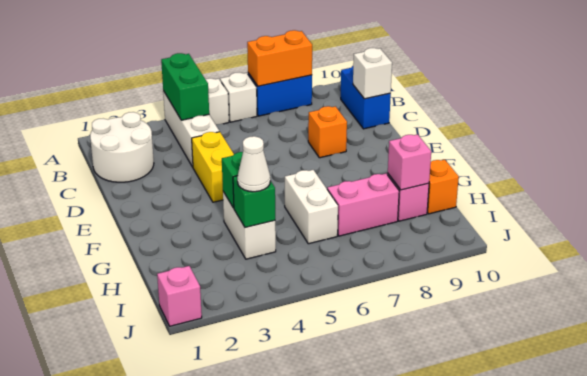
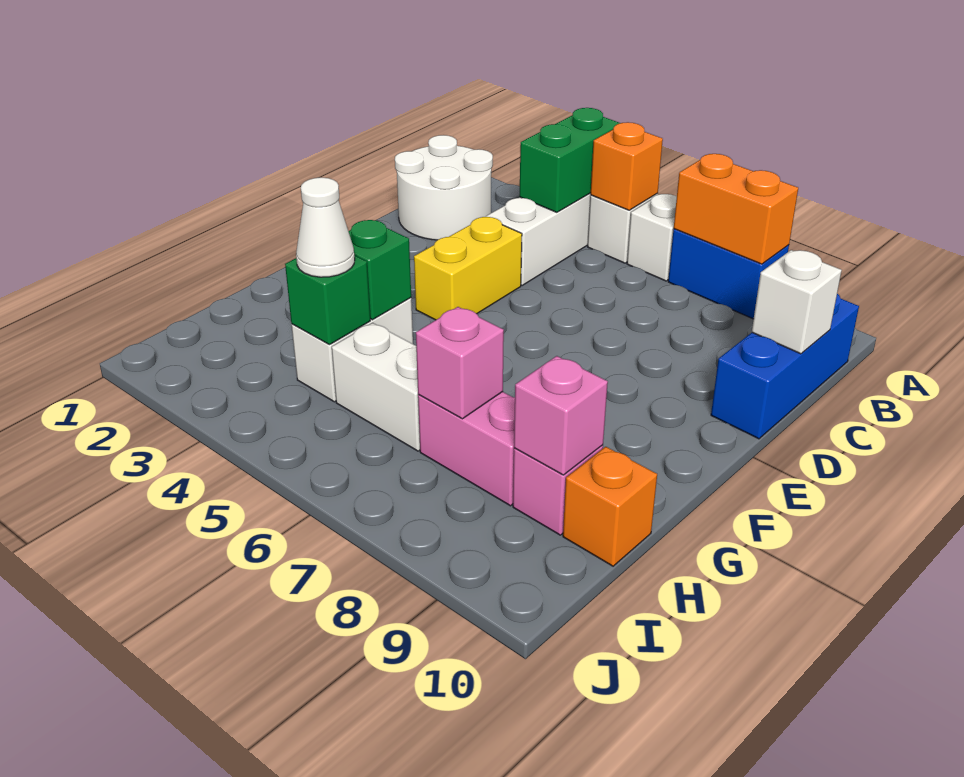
blue brick B10:C10 level 1 -> blue brick B10:D10 level 1
orange brick D8 level 1 -> orange brick A5 level 2
white brick G6:H6 level 1 -> white brick H5:H6 level 1
pink brick J1 level 1 -> pink brick H7 level 2

